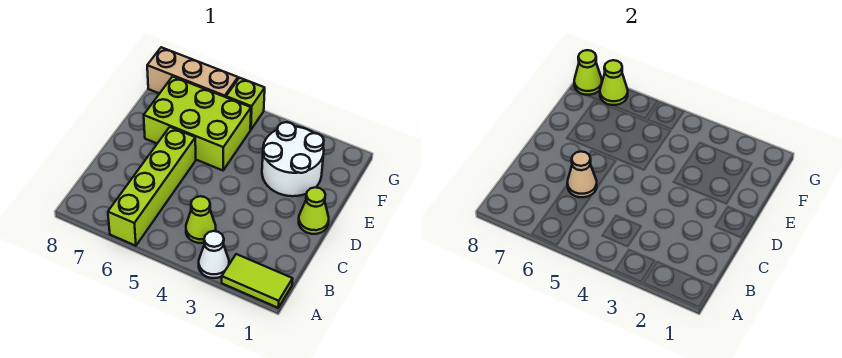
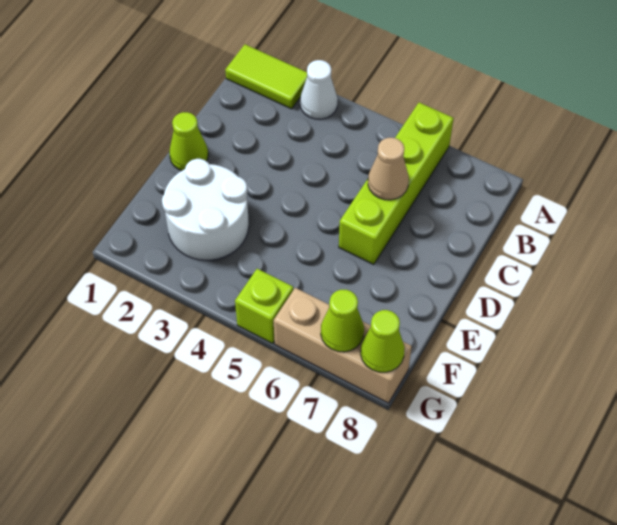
lime cone B4 level 1 -> none
lime brick E5:F7 level 1 -> none

